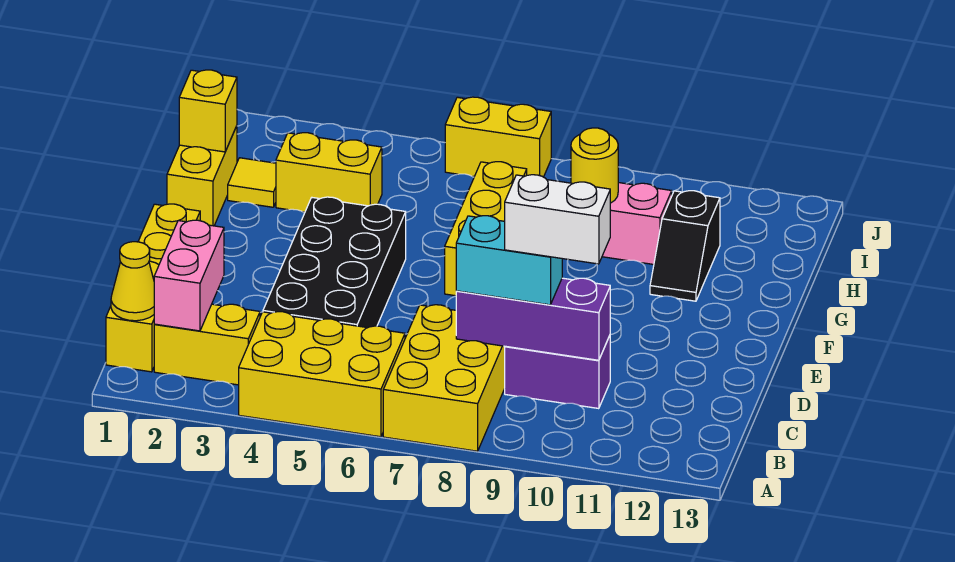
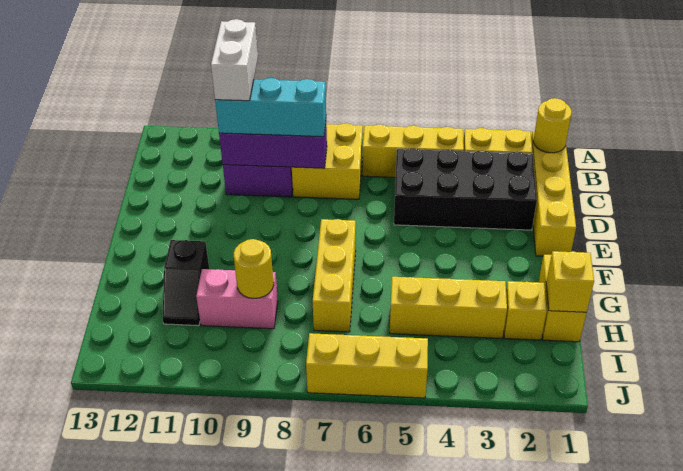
yellow brick A4:B6 level 1 -> yellow brick B4:B6 level 1
yellow brick A7:C8 level 1 -> yellow brick B7:C8 level 1
yellow cone B1 level 2 -> yellow round brick B1 level 2
pink brick B2:C2 level 2 -> none
black brick C4:F5 level 1 -> black brick C2:D5 level 1
cyan brick C8:C9 level 3 -> cyan brick C8:C10 level 3
white brick C9:C10 level 4 -> white brick B10:C10 level 4
black slope G11:H11 level 1 top H -> black slope G11:H11 level 1 top G
yellow tile H2 level 1 -> yellow brick H2 level 1
yellow brick H3:H4 level 1 -> yellow brick H3:H5 level 1
yellow brick J6:J7 level 1 -> yellow brick J5:J7 level 1

